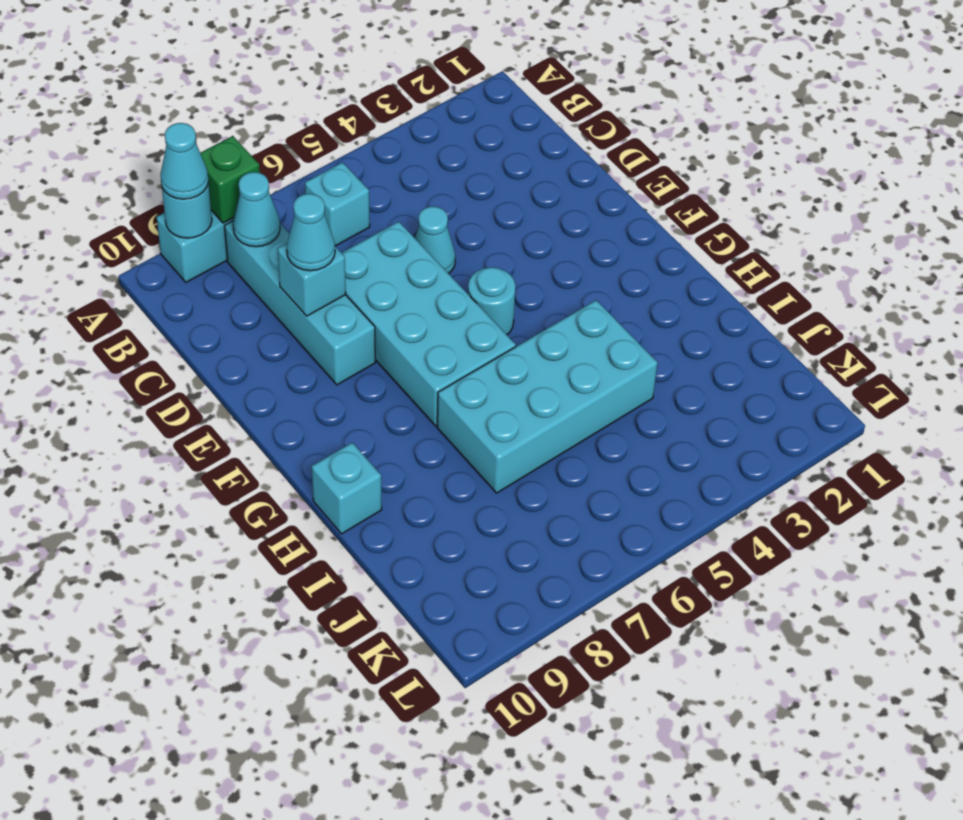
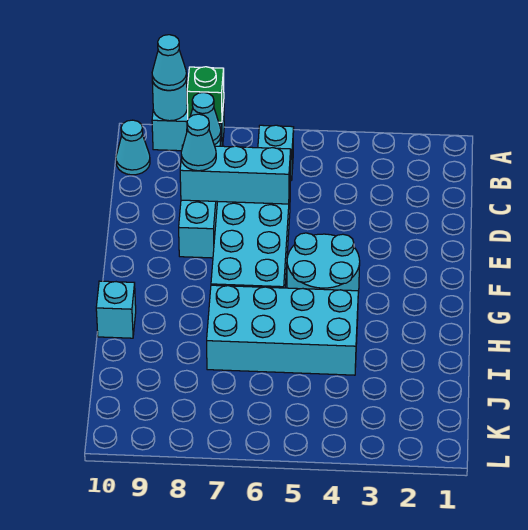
cyan cone D5 level 1 -> cyan cone B10 level 1
cyan brick D8 level 2 -> cyan brick D6:D8 level 2
cyan round brick F5 level 1 -> cyan round brick F4:G5 level 1

